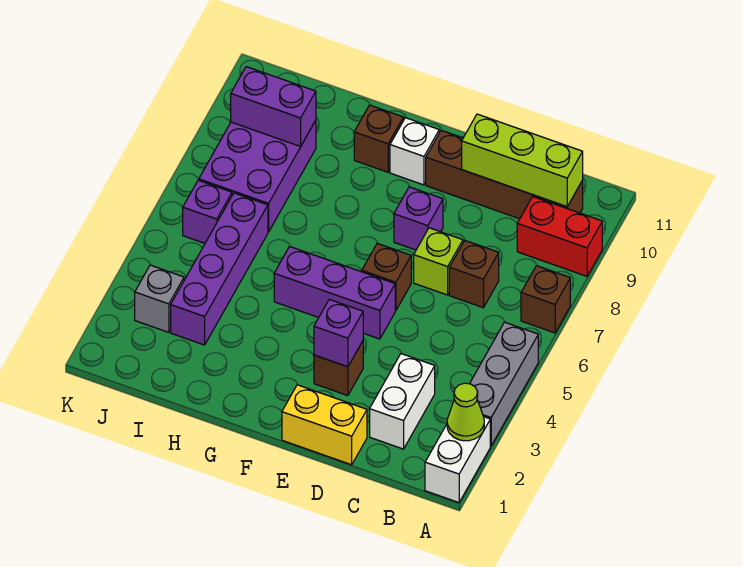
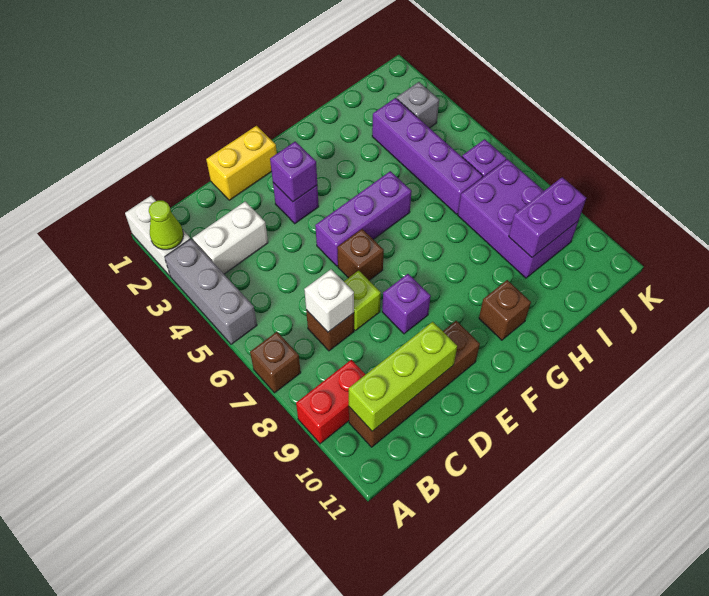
white brick C2:C3 level 1 -> white brick B3:C3 level 1
brown brick E3 level 1 -> purple brick E3 level 1
white brick F10 level 1 -> white brick C7 level 2

